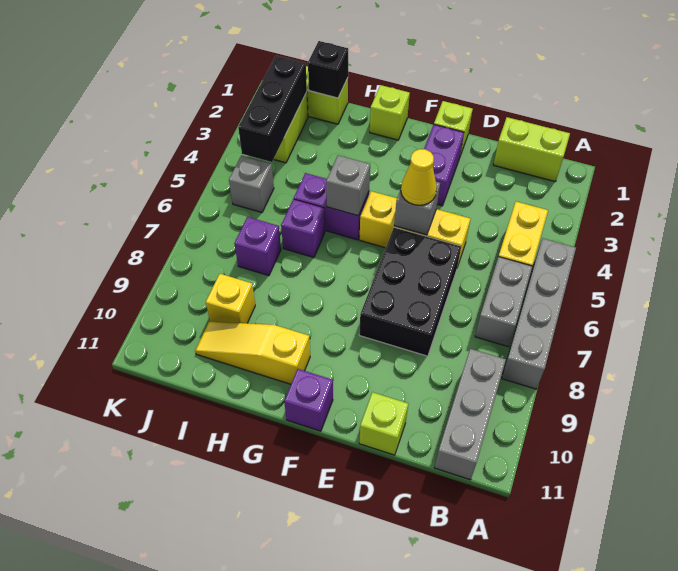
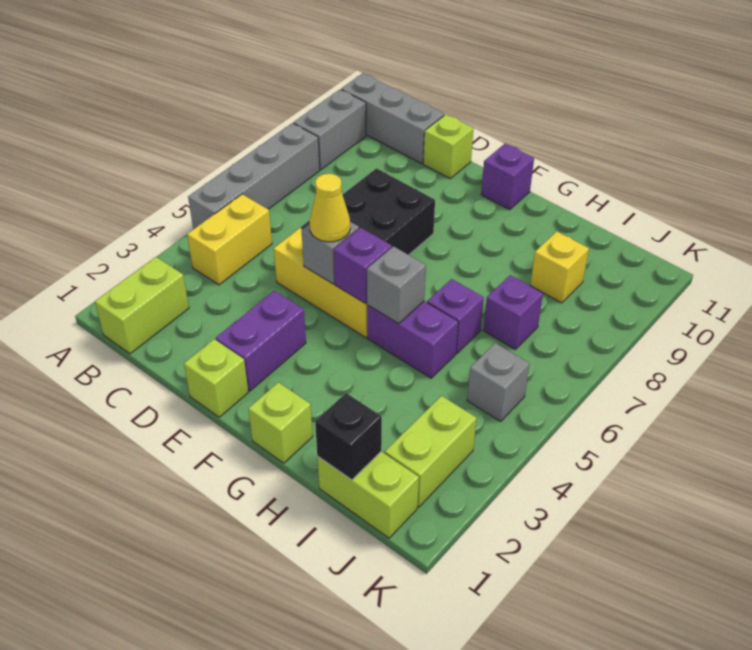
lime brick B1:C1 level 1 -> lime brick B1:B2 level 1
grey brick B6:B7 level 1 -> grey brick A9:A10 level 1
grey brick B9:B11 level 1 -> grey brick A11:C11 level 1
none -> purple brick F5 level 2
yellow slope G10:I10 level 1 top G -> none
black brick J2:J4 level 2 -> none

